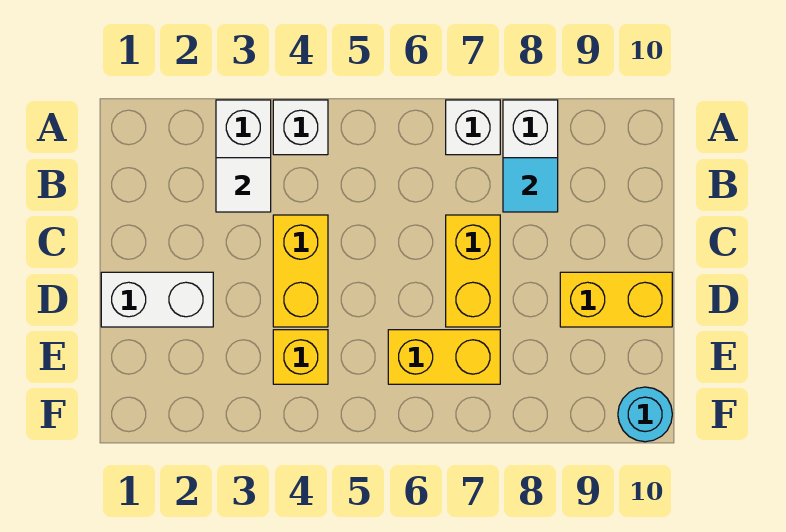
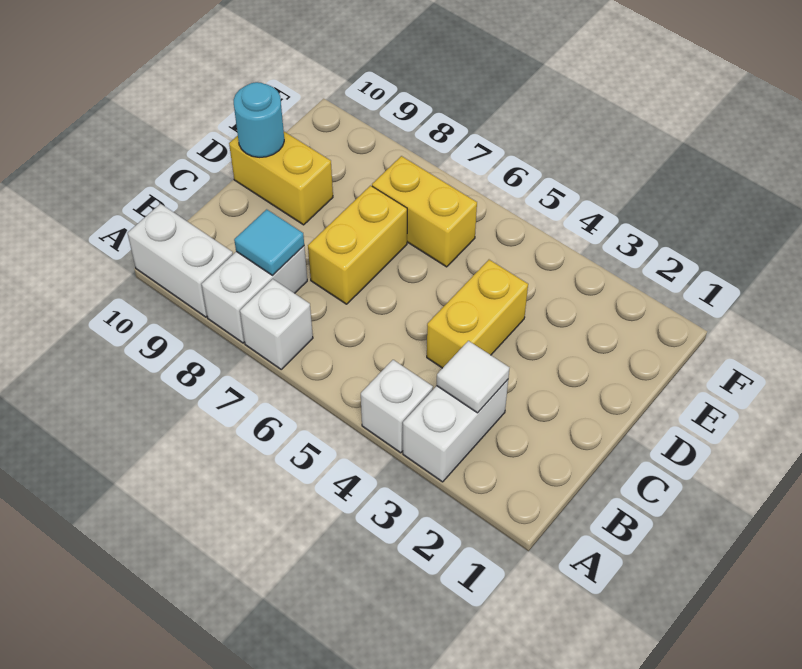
white brick D1:D2 level 1 -> white brick A9:A10 level 1
yellow brick E4 level 1 -> none
cyan round brick F10 level 1 -> cyan round brick D10 level 2

